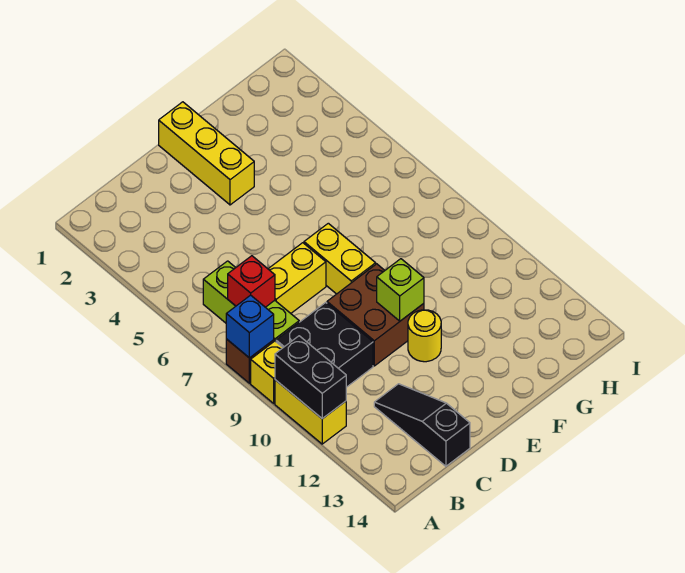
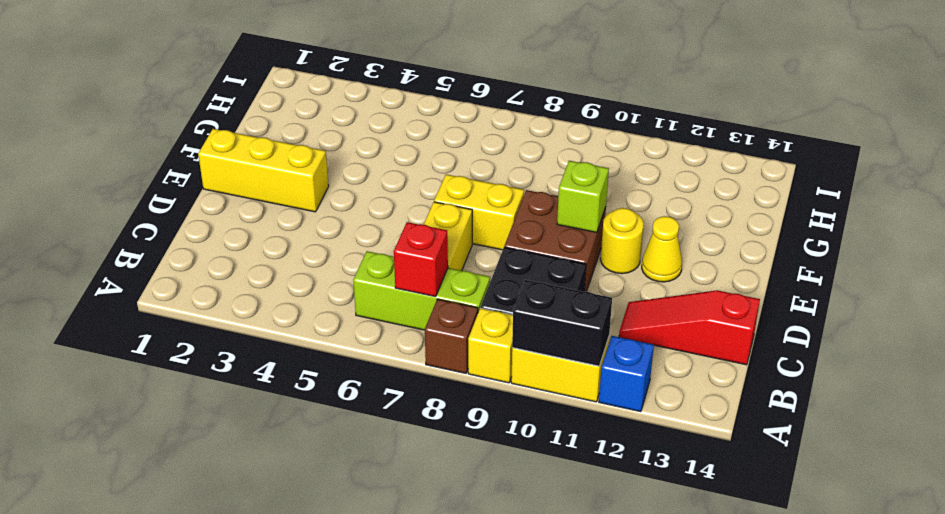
blue brick A8 level 2 -> blue brick A12 level 1
black slope C12:C14 level 1 top 14 -> red slope C12:C14 level 1 top 14
none -> yellow cone E12 level 1

